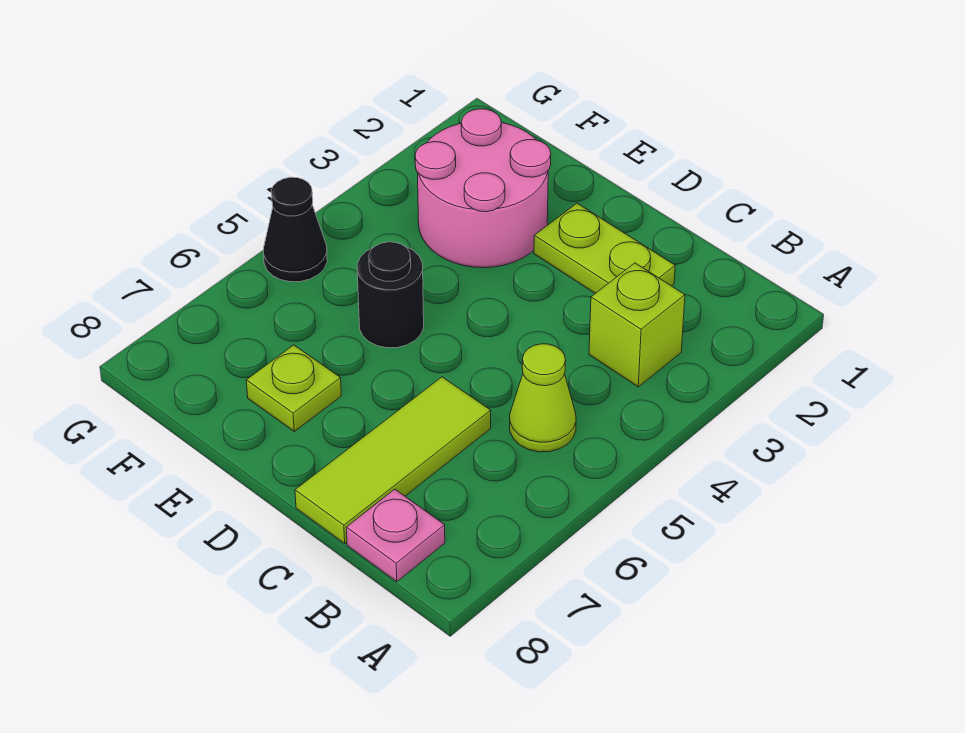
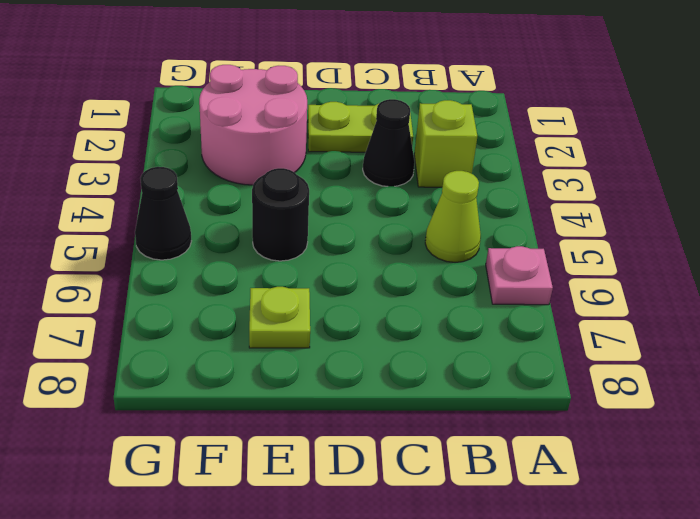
pink plate B8 level 1 -> pink plate A6 level 1
none -> black cone C3 level 1
lime tile C6:C8 level 1 -> none

